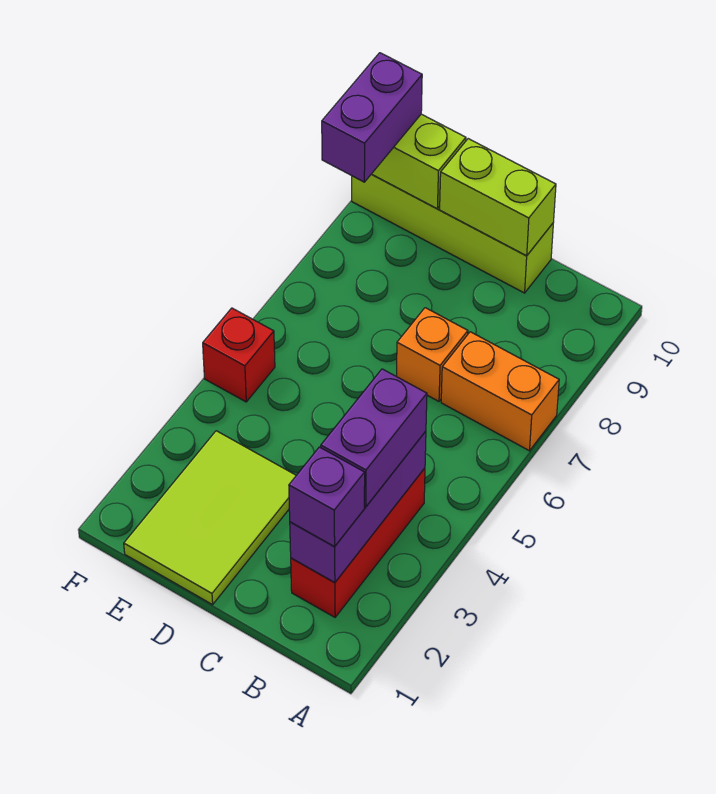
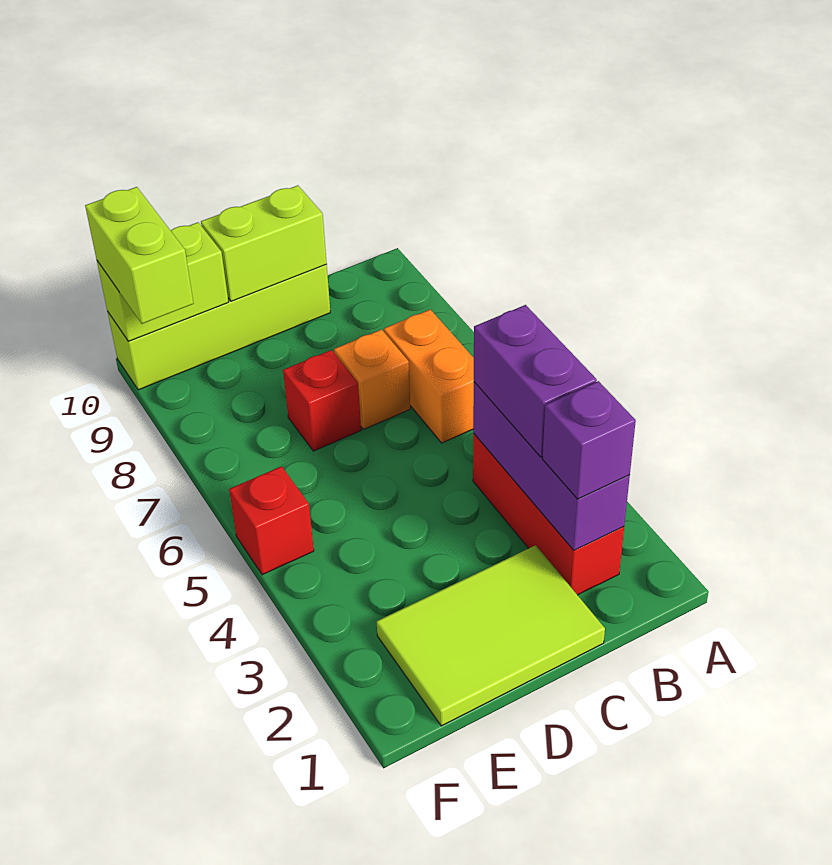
orange brick A7:B7 level 1 -> orange brick B6:B7 level 1
lime tile D1:E3 level 1 -> lime tile C1:E2 level 1
none -> red brick D7 level 1
purple brick F9:F10 level 3 -> lime brick F9:F10 level 3

